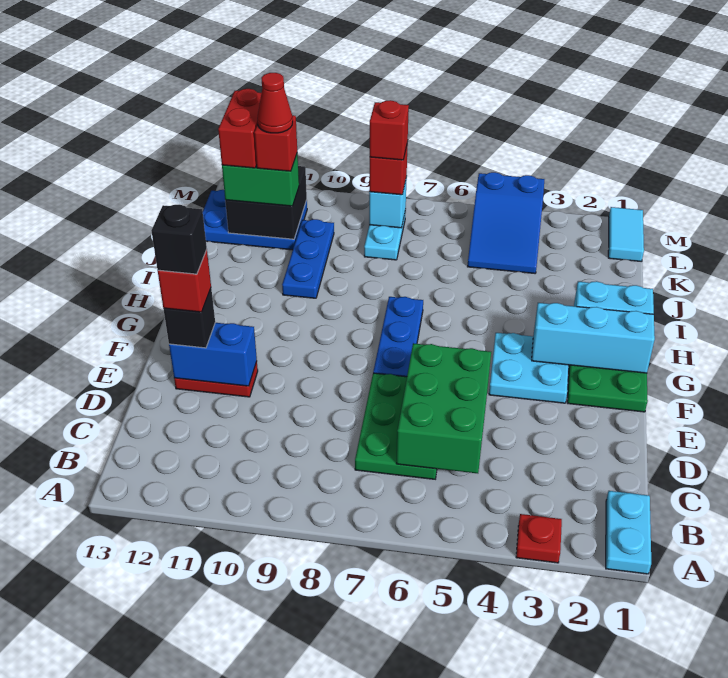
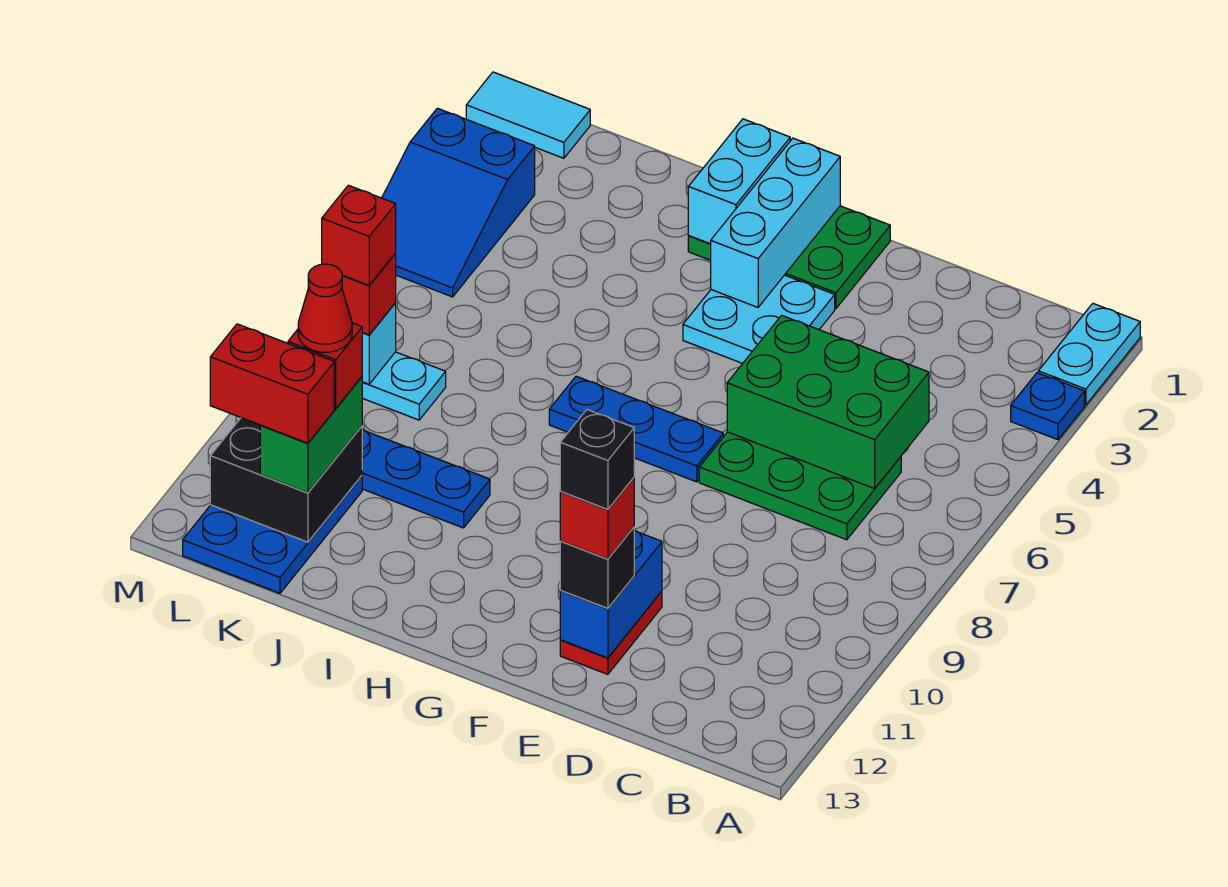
cyan plate A1:B1 level 1 -> cyan plate A1:A2 level 1
red plate A3 level 1 -> blue plate A3 level 1
blue slope K4:M5 level 1 top M -> blue slope L3:M5 level 1 top 3

